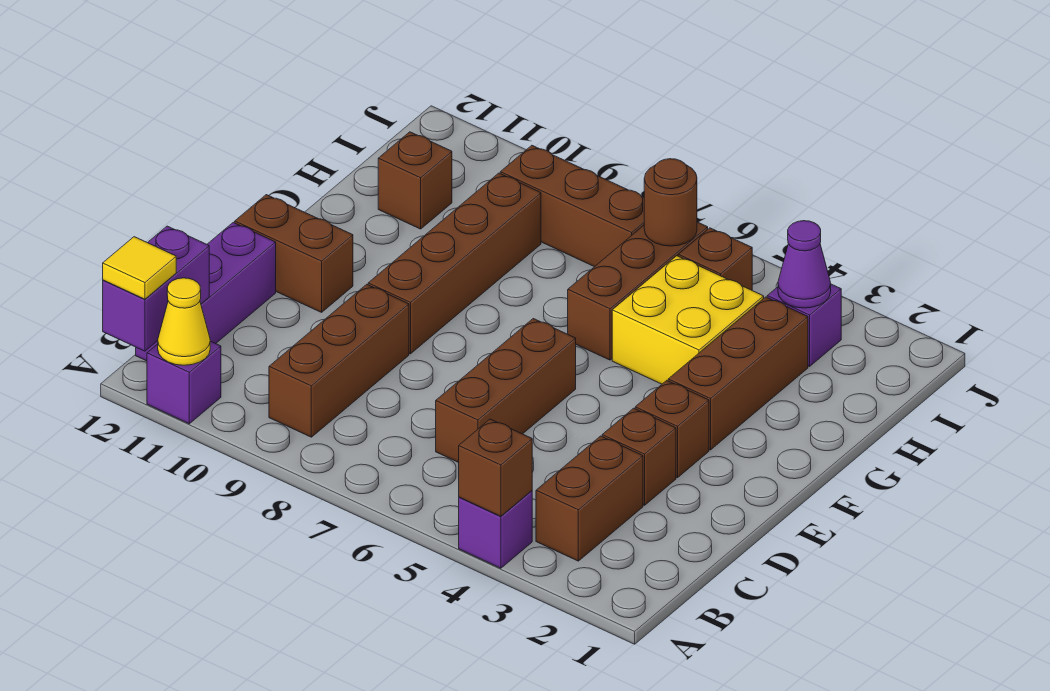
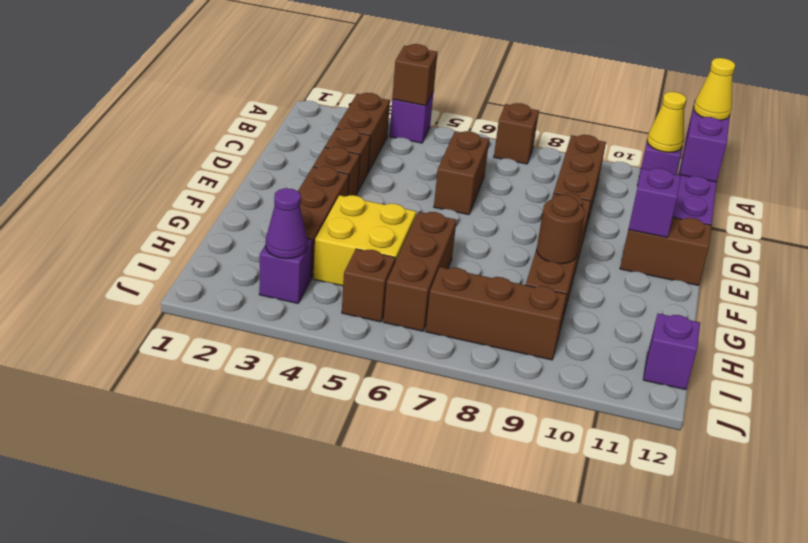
yellow tile A12 level 3 -> yellow cone A12 level 3
brown brick C6:E6 level 1 -> brown brick C6:D6 level 1
none -> purple brick E11 level 2
brown brick H11 level 1 -> brown brick A7 level 1
brown round brick I6 level 2 -> brown round brick G9 level 2
none -> purple brick I12 level 1

